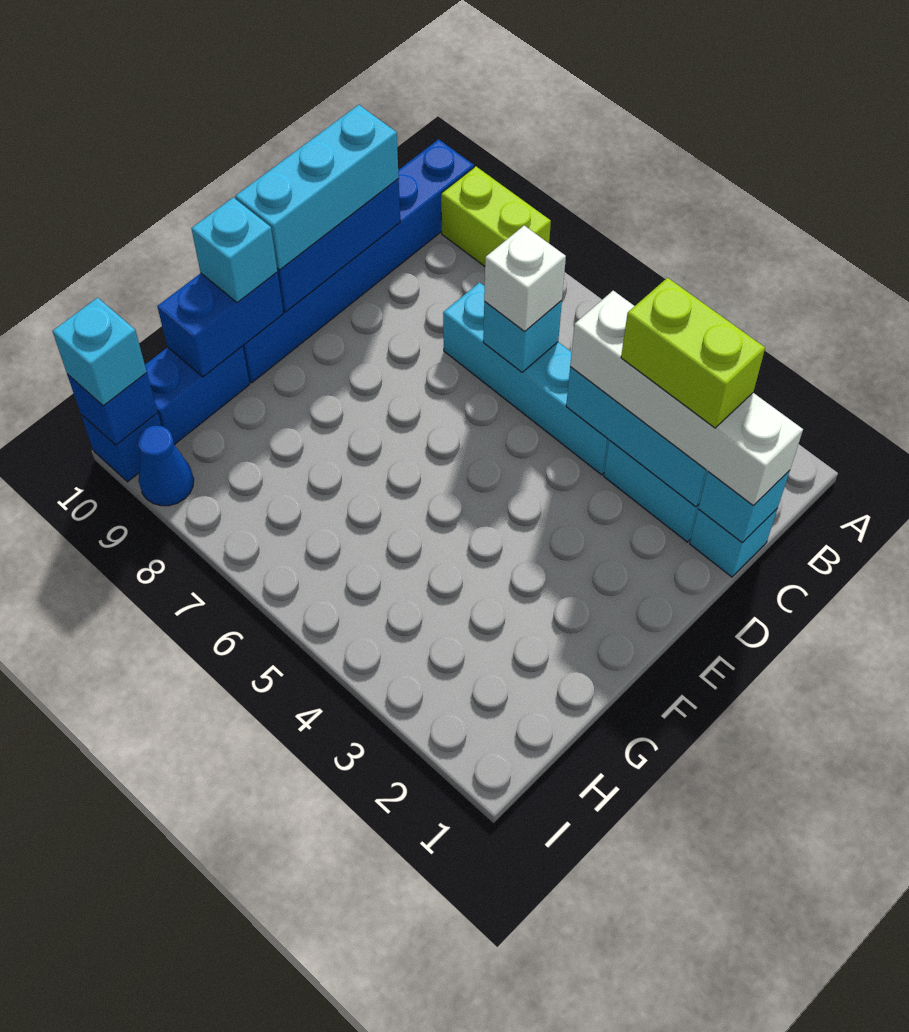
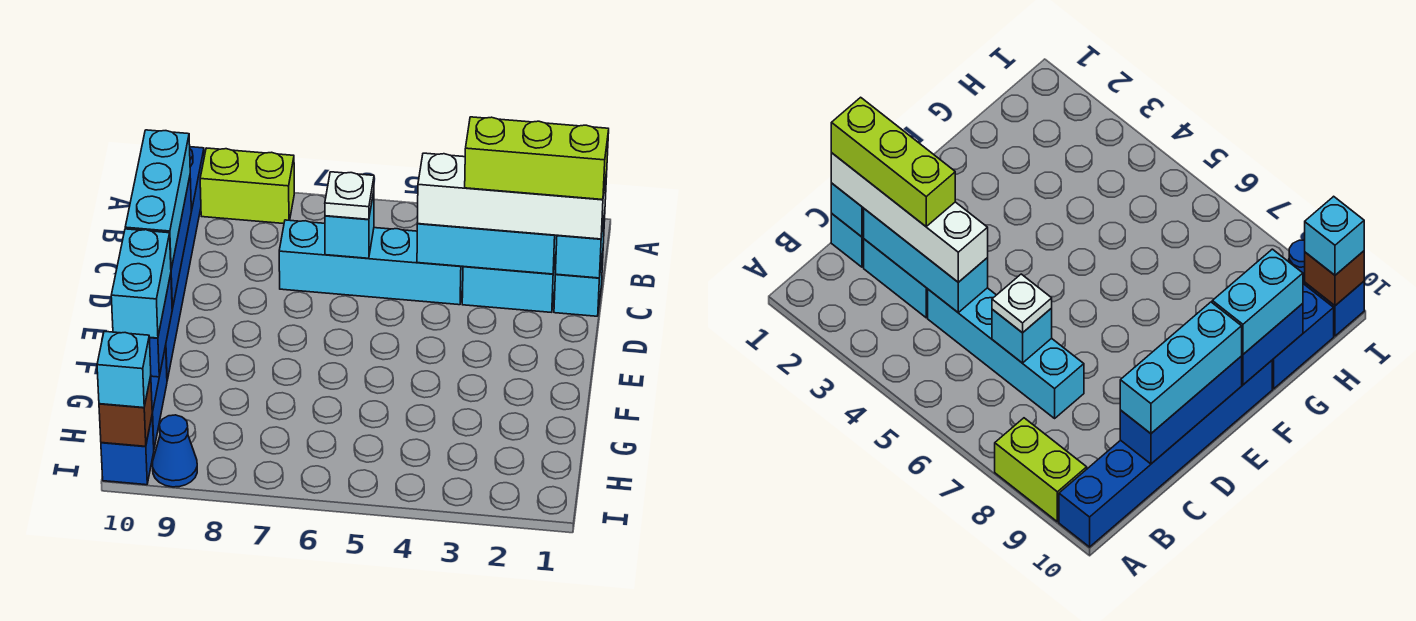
lime brick C2:C3 level 4 -> lime brick C1:C3 level 4
white brick C6 level 3 -> white plate C6 level 3
cyan brick F10 level 3 -> cyan brick F10:G10 level 3
blue brick I10 level 2 -> brown brick I10 level 2

